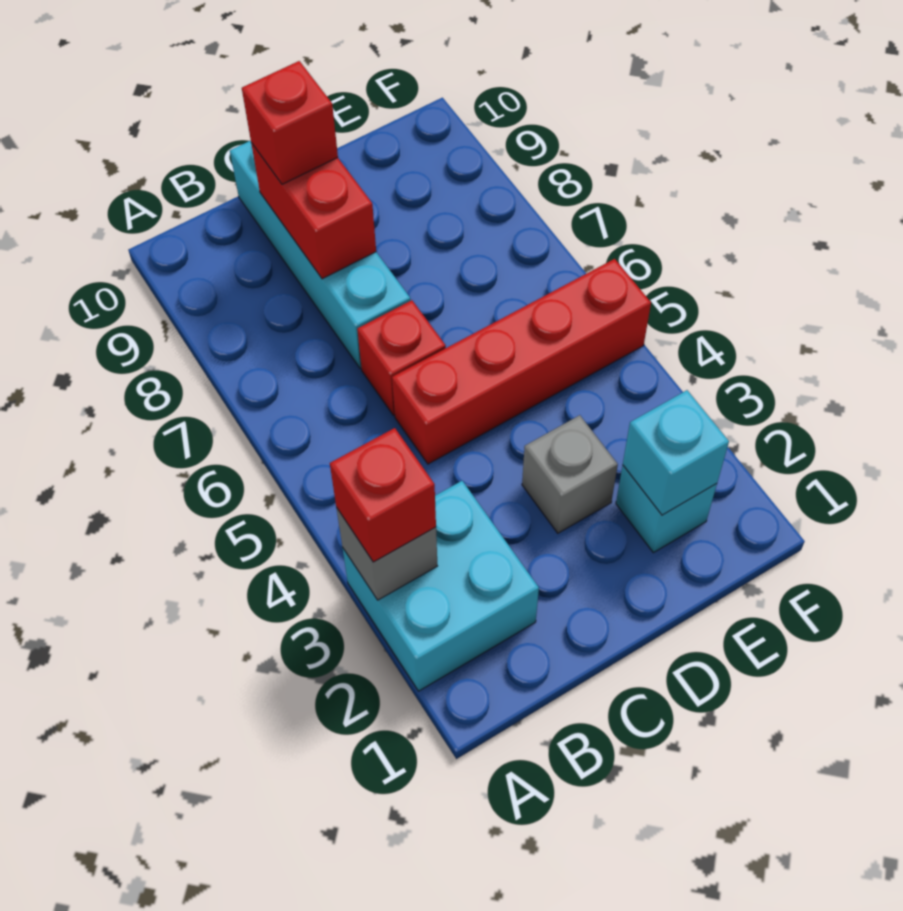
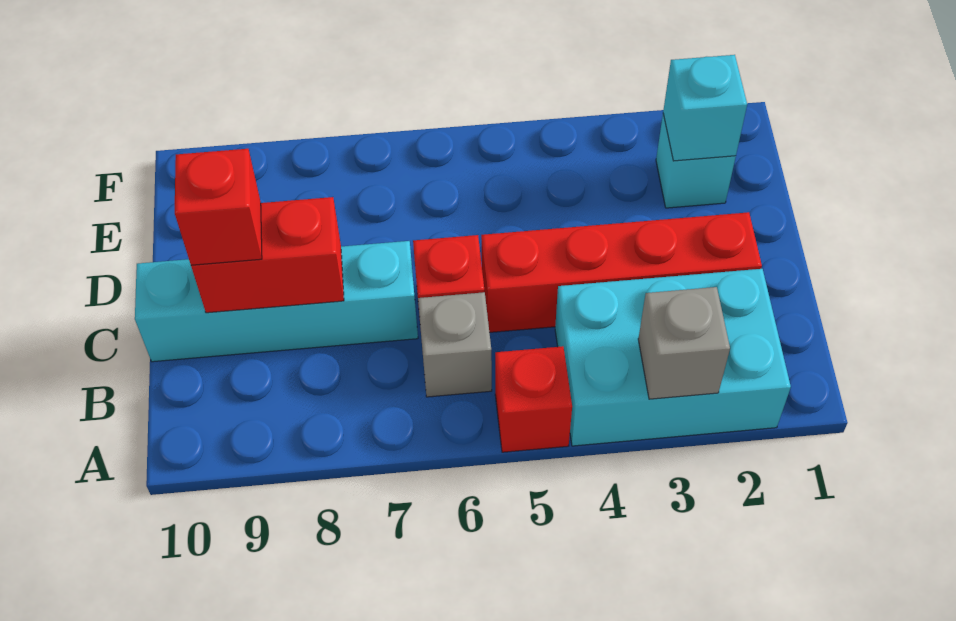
cyan brick A2:B3 level 1 -> cyan brick A2:B4 level 1
red brick A3 level 3 -> red brick A5 level 1
red brick C5:F5 level 1 -> red brick C2:C5 level 1
grey brick D3 level 1 -> grey brick B6 level 1

